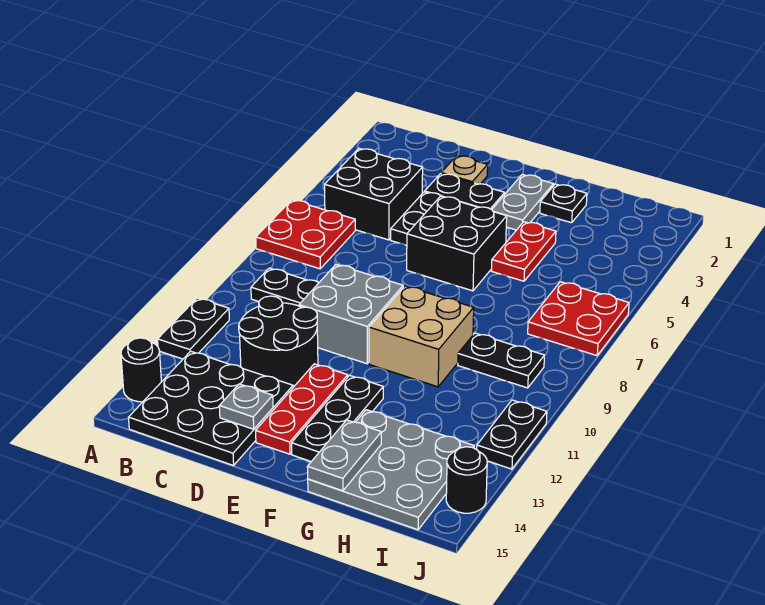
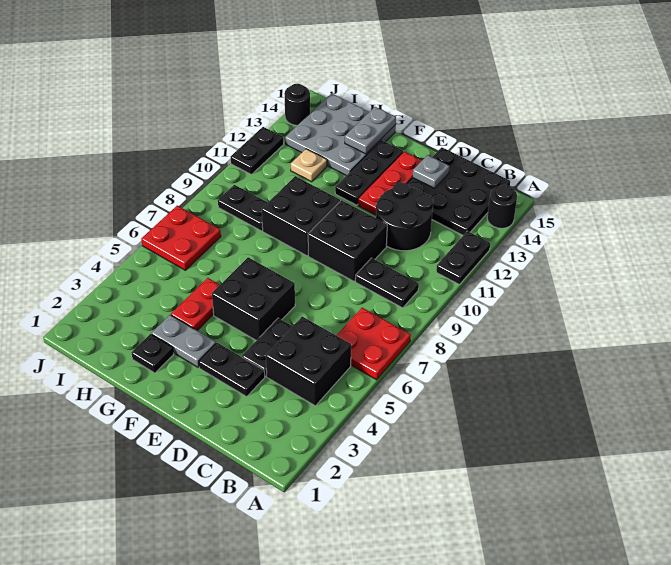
tan plate D2 level 1 -> tan plate H12 level 1
grey brick D9:E10 level 1 -> black brick D9:E10 level 1
grey plate F2:F3 level 1 -> grey plate F3:G3 level 1
tan brick F9:G10 level 1 -> black brick F9:G10 level 1

